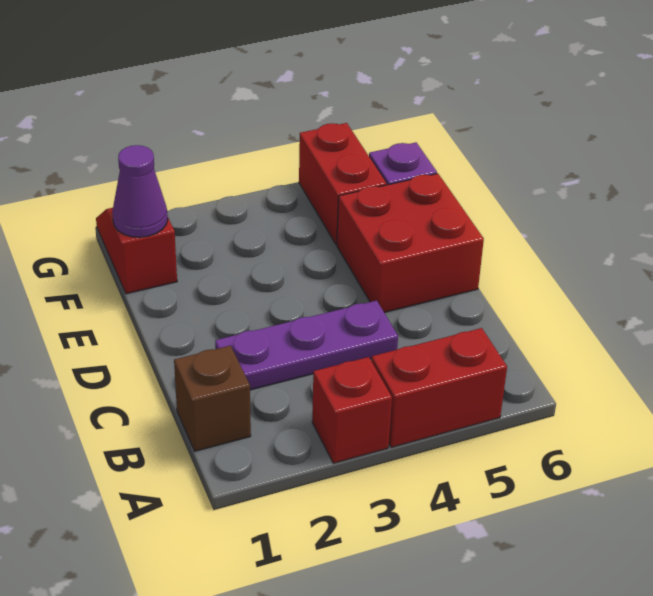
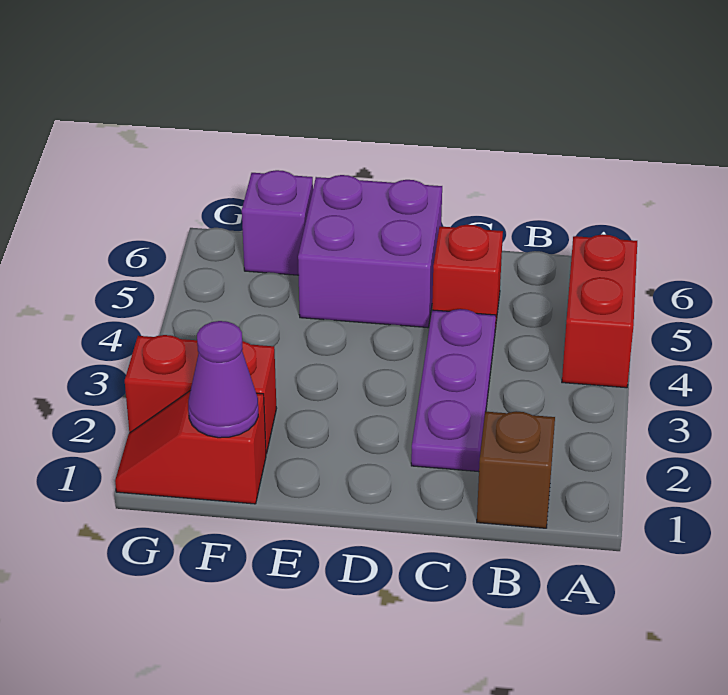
red brick A3 level 1 -> red brick C5 level 1
red brick D5:E6 level 1 -> purple brick D5:E6 level 1
red brick F5:G5 level 1 -> red brick F2:G2 level 1

